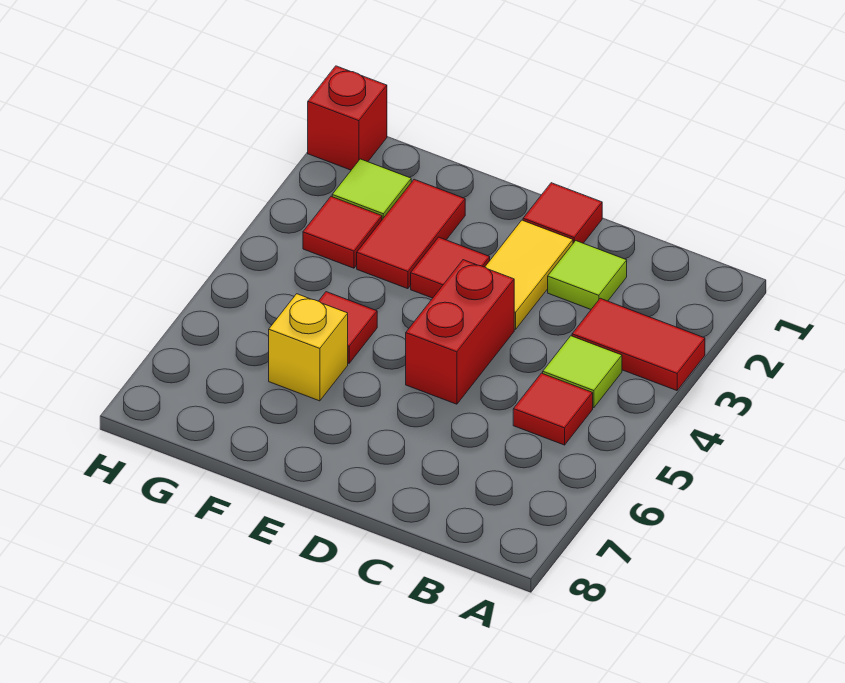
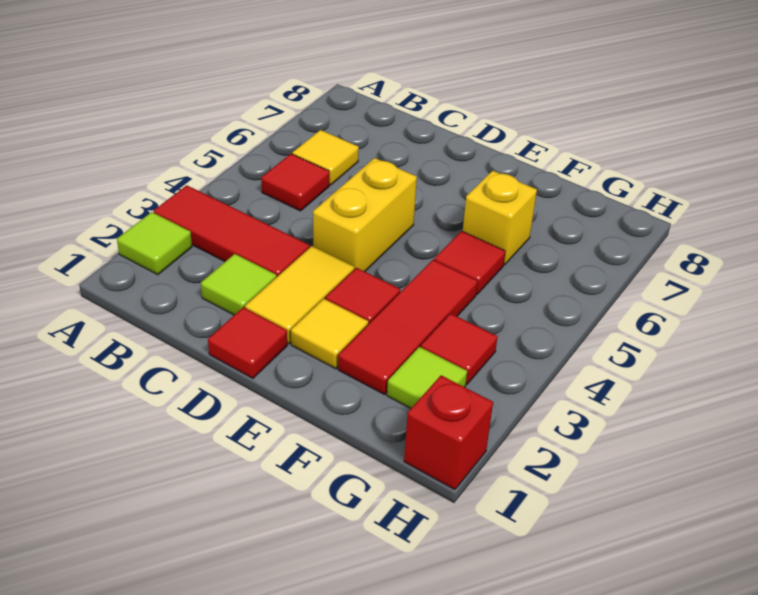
red tile A3:B3 level 1 -> red tile A3:C3 level 1
lime tile B4 level 1 -> lime tile A2 level 1
none -> yellow tile B6 level 1
red brick D4:D5 level 1 -> yellow brick D4:D5 level 1
none -> yellow tile E2 level 1
red tile F2:F3 level 1 -> red tile F2:F4 level 1

